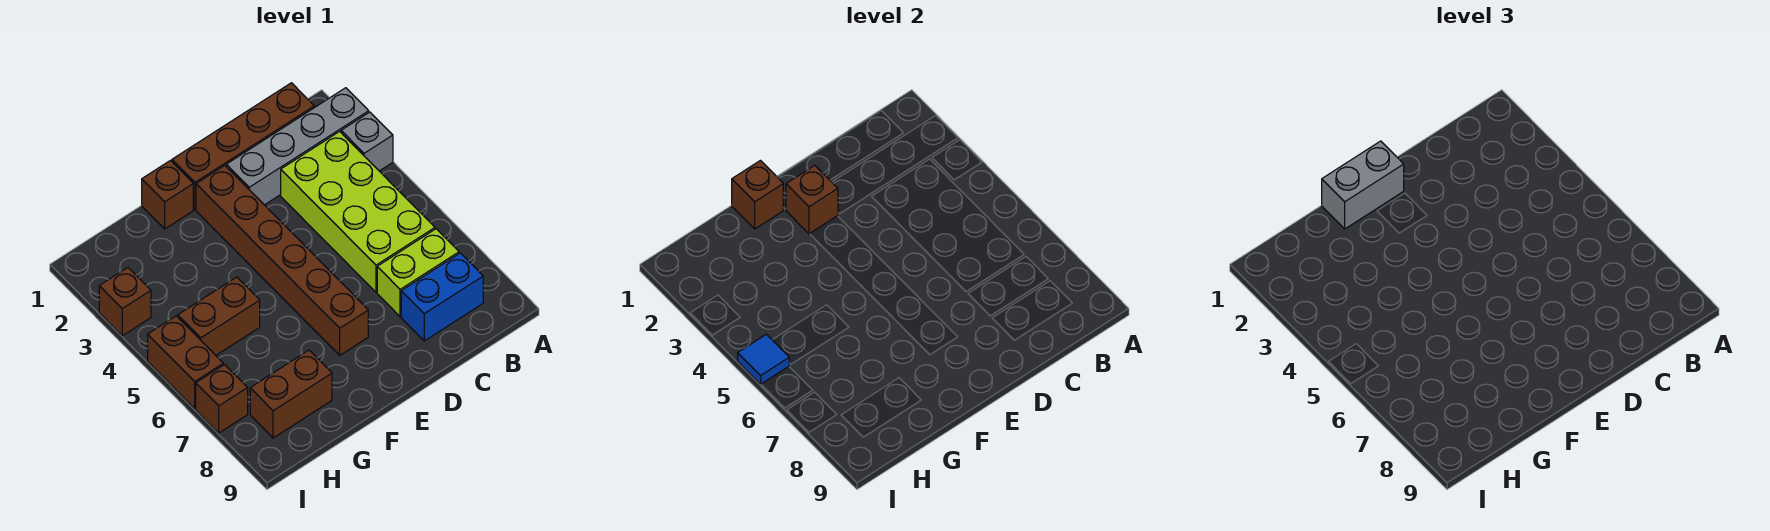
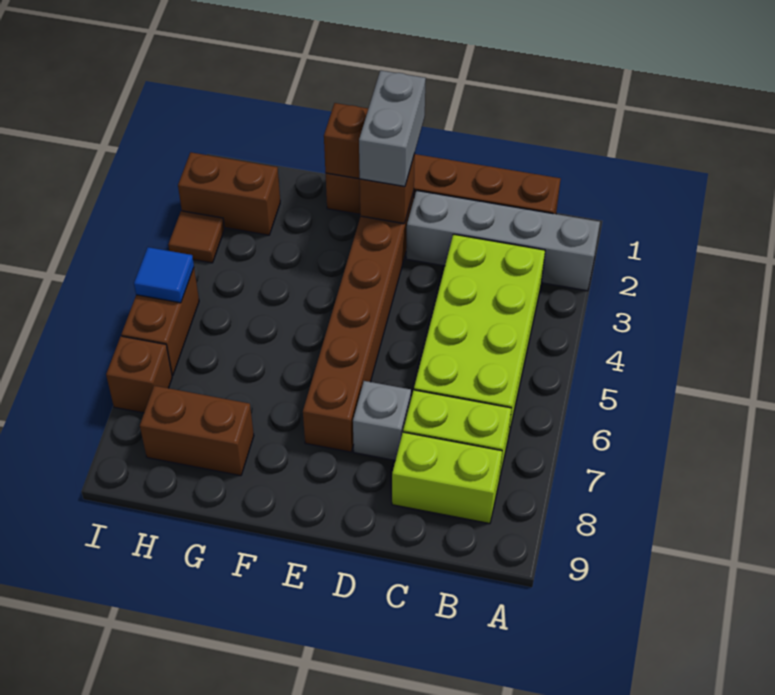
grey brick A3 level 1 -> grey brick D7 level 1
blue brick B8:C8 level 1 -> lime brick B8:C8 level 1
grey brick E1:F1 level 3 -> grey brick E1:E2 level 3
brown brick G5:H5 level 1 -> brown brick H2:I2 level 1
brown brick I3 level 1 -> brown tile I3 level 1

